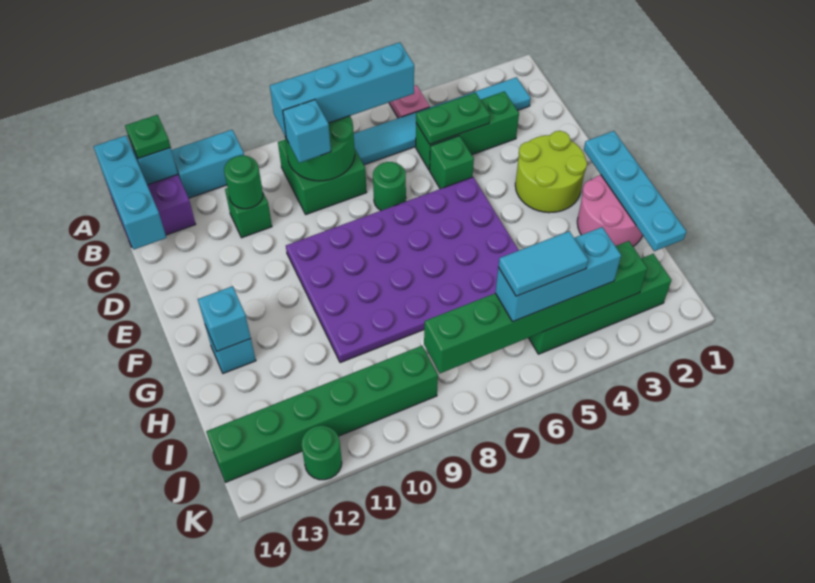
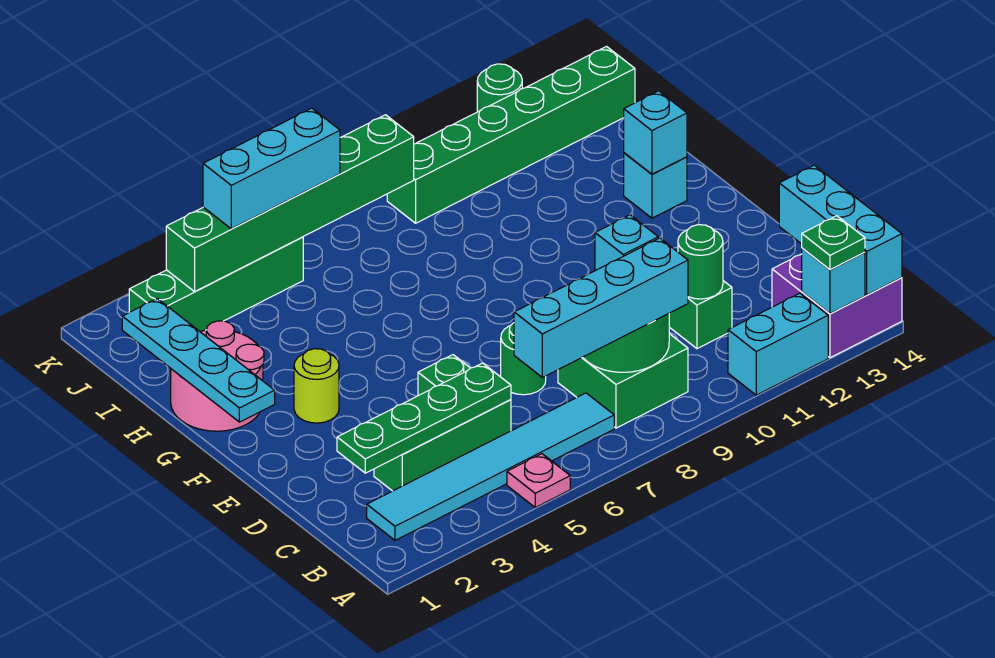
green plate C4:C5 level 2 -> green plate C2:C5 level 2
lime round brick E2:F3 level 1 -> lime round brick F3 level 1
purple plate E5:H10 level 1 -> none
cyan tile J5:J6 level 4 -> none

